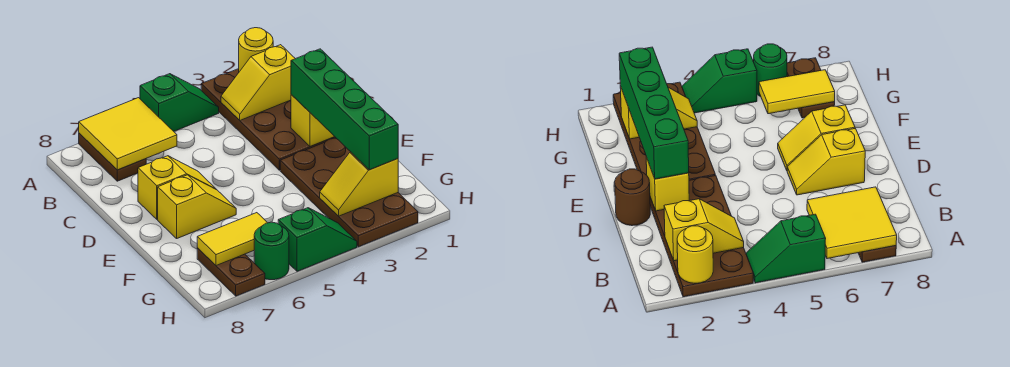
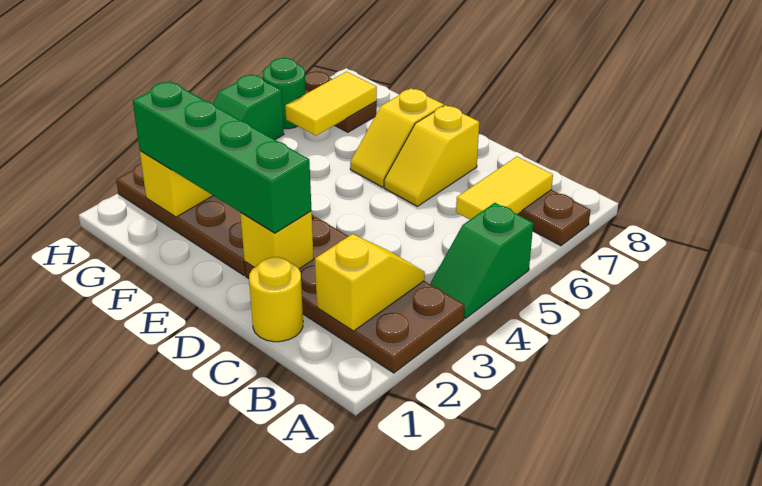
yellow round brick A2 level 2 -> yellow round brick C1 level 1
yellow tile A6:B7 level 2 -> yellow tile B6:B7 level 2
brown round brick D1 level 1 -> none

